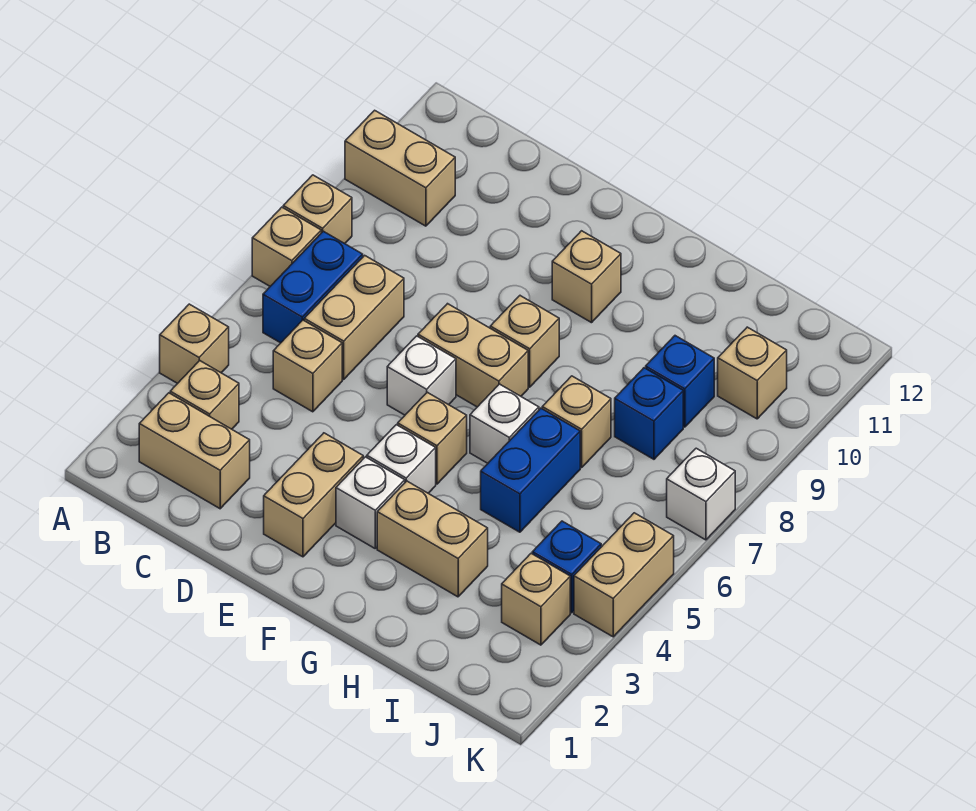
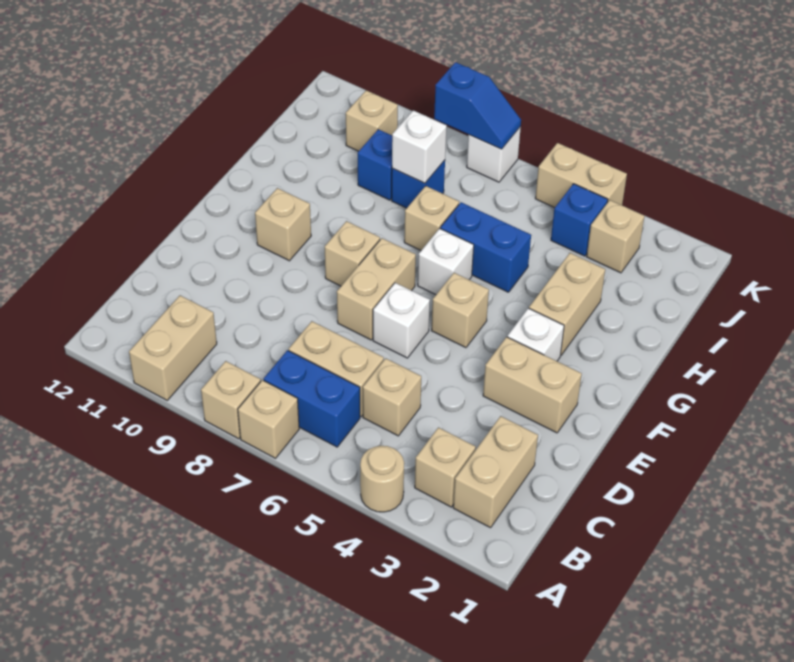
tan brick A4 level 1 -> tan round brick A4 level 1
white brick F4 level 1 -> white brick I8 level 2
none -> blue slope K7:K8 level 2 top 8

